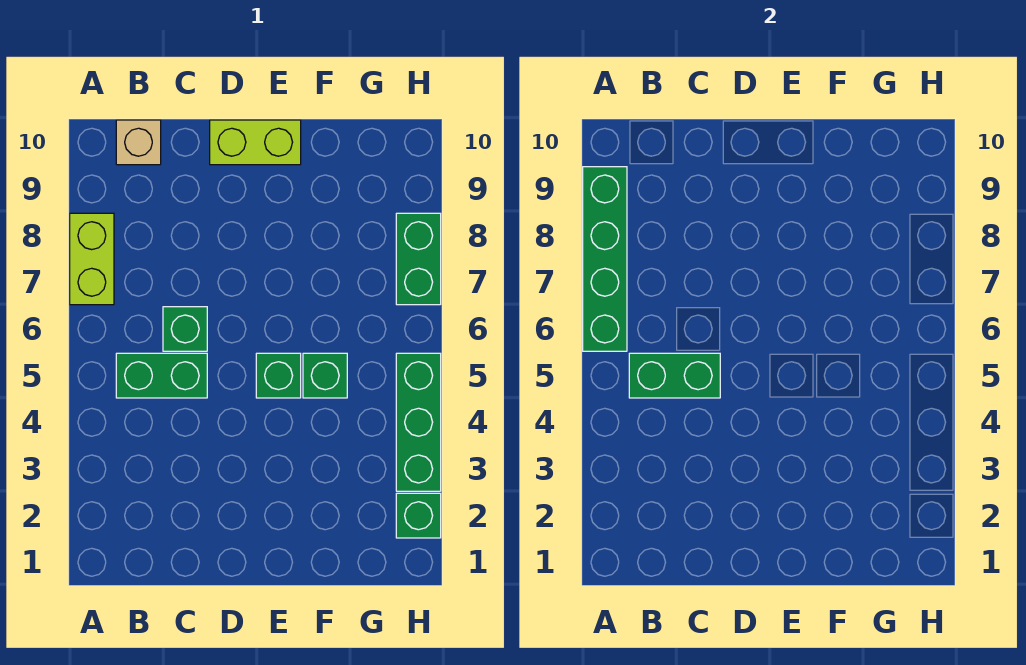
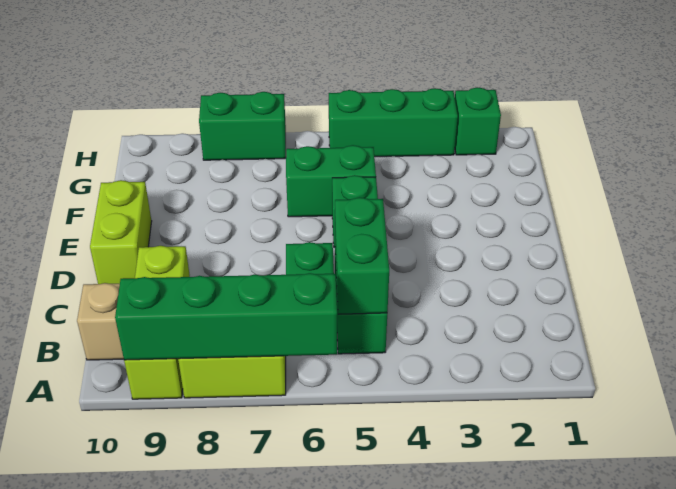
none -> lime brick A9:C9 level 1
green brick F5 level 1 -> green brick F5:F6 level 1

